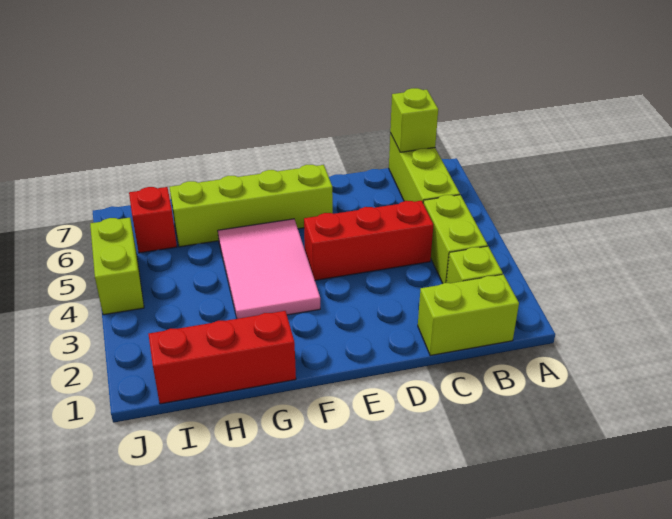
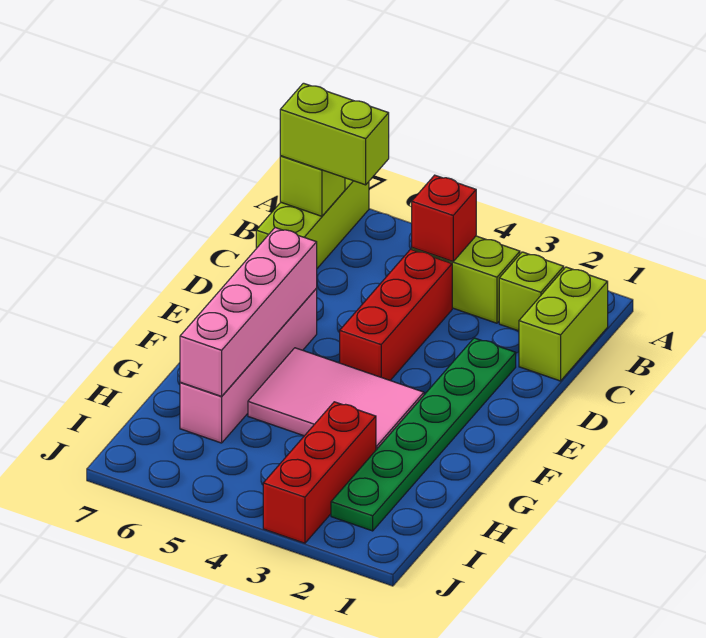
lime brick B5:B7 level 1 -> lime brick A7:C7 level 1
none -> green plate D2:I2 level 1
lime brick E6:H6 level 1 -> pink brick E6:H6 level 1
none -> pink brick E6:H6 level 2
red brick G1:I1 level 1 -> red brick H3:J3 level 1
red brick I6 level 1 -> red brick B4 level 2
lime brick J4:J5 level 1 -> lime brick B6:B7 level 3

